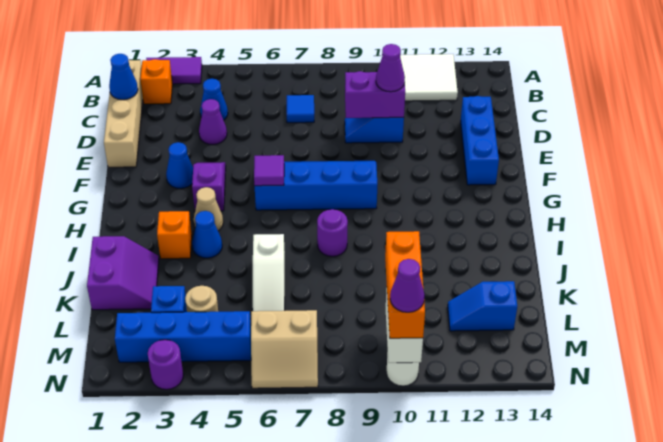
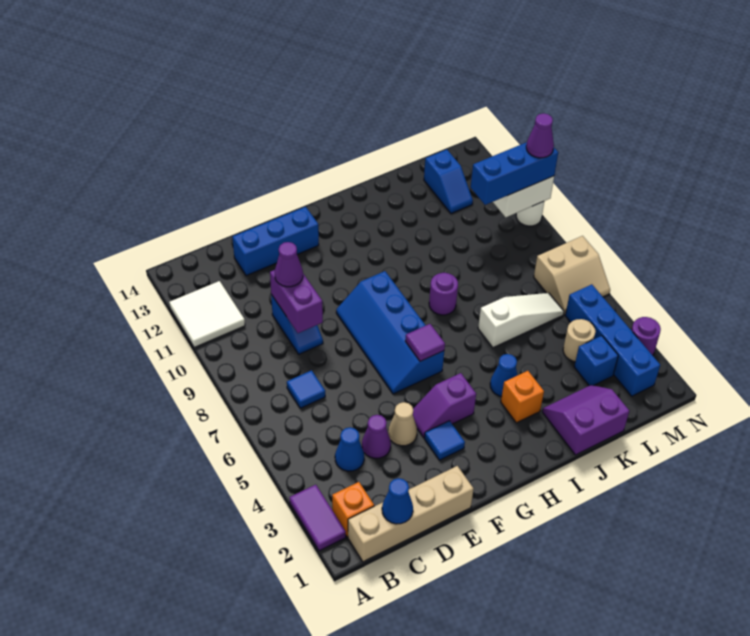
blue cone F3 level 1 -> blue tile F3 level 1
tan cone H4 level 1 -> tan cone E4 level 1
orange brick L10:N10 level 3 -> blue brick L10:N10 level 3
tan slope M6:N7 level 1 top M -> tan slope M6:N7 level 1 top 7

